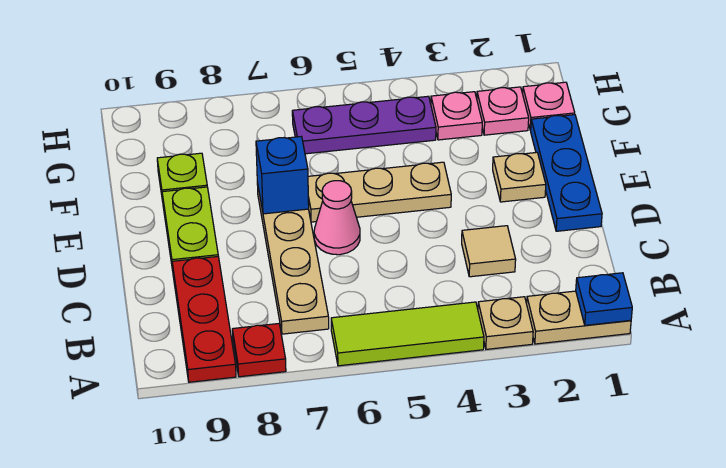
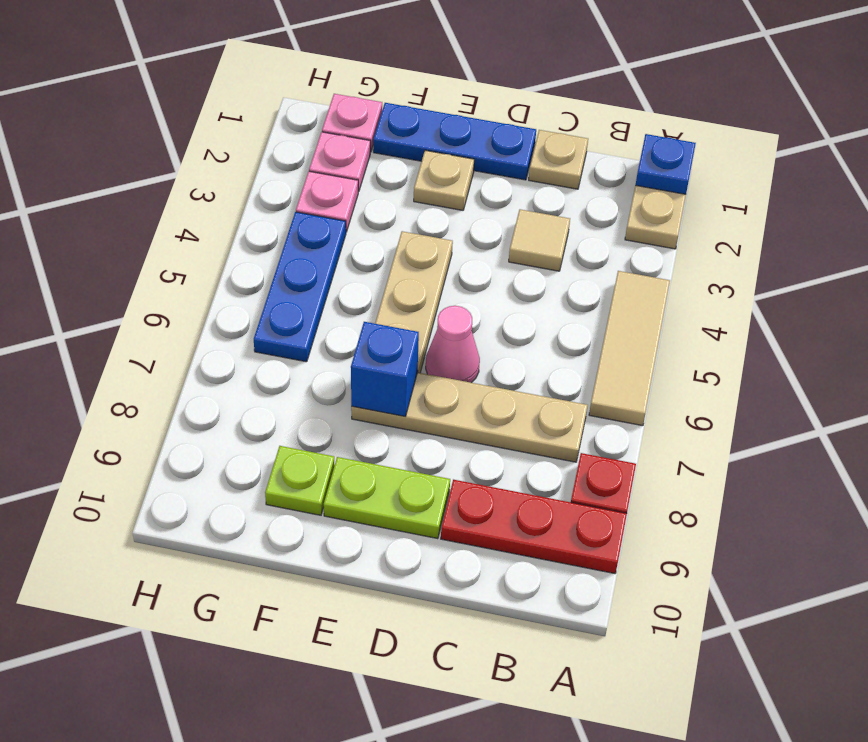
tan plate A3 level 1 -> tan plate C1 level 1
lime tile A4:A6 level 1 -> tan tile A4:A6 level 1
purple plate G4:G6 level 1 -> blue plate G4:G6 level 1

